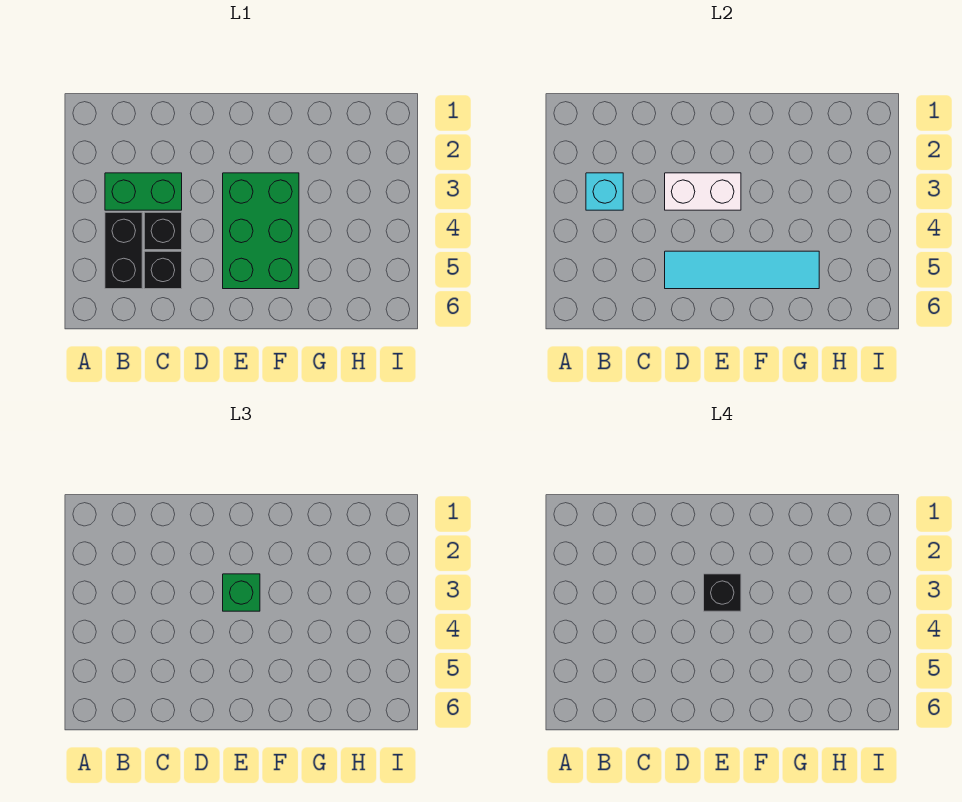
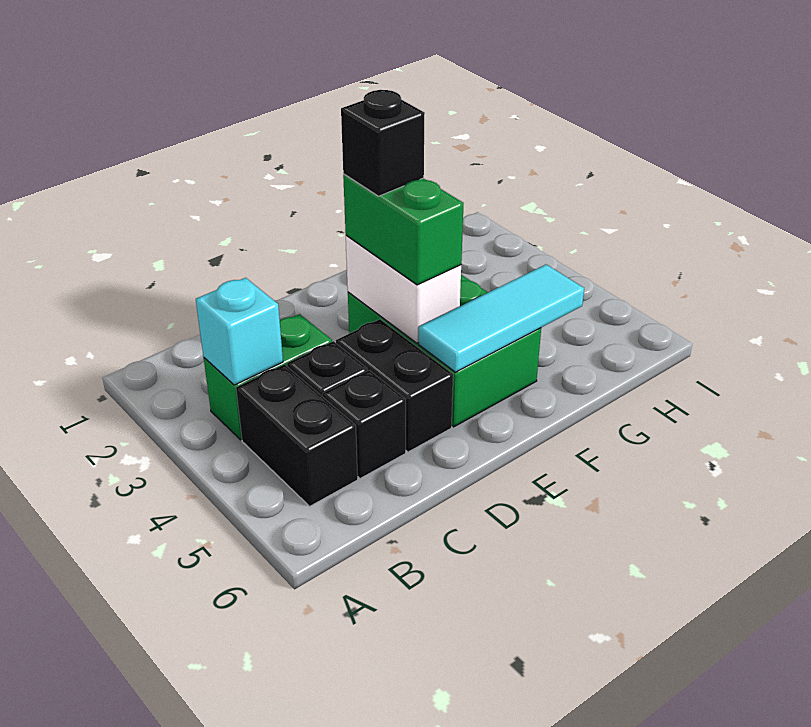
white brick D3:E3 level 2 -> white brick E3:E4 level 2
none -> black brick D4:D5 level 1
cyan tile D5:G5 level 2 -> cyan tile E5:G5 level 2
green brick E3 level 3 -> green brick E3:E4 level 3

